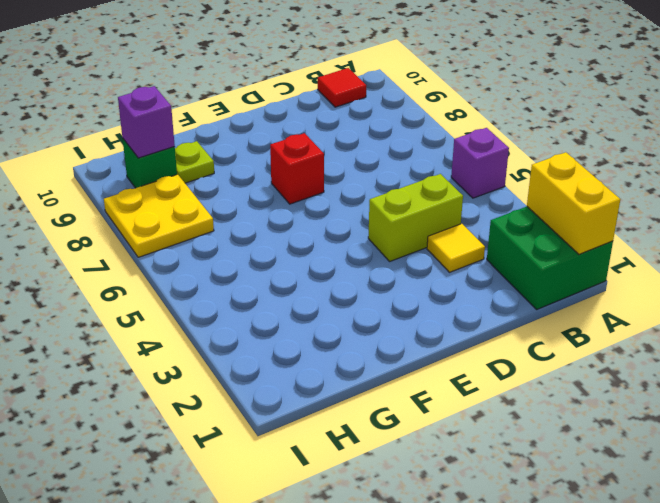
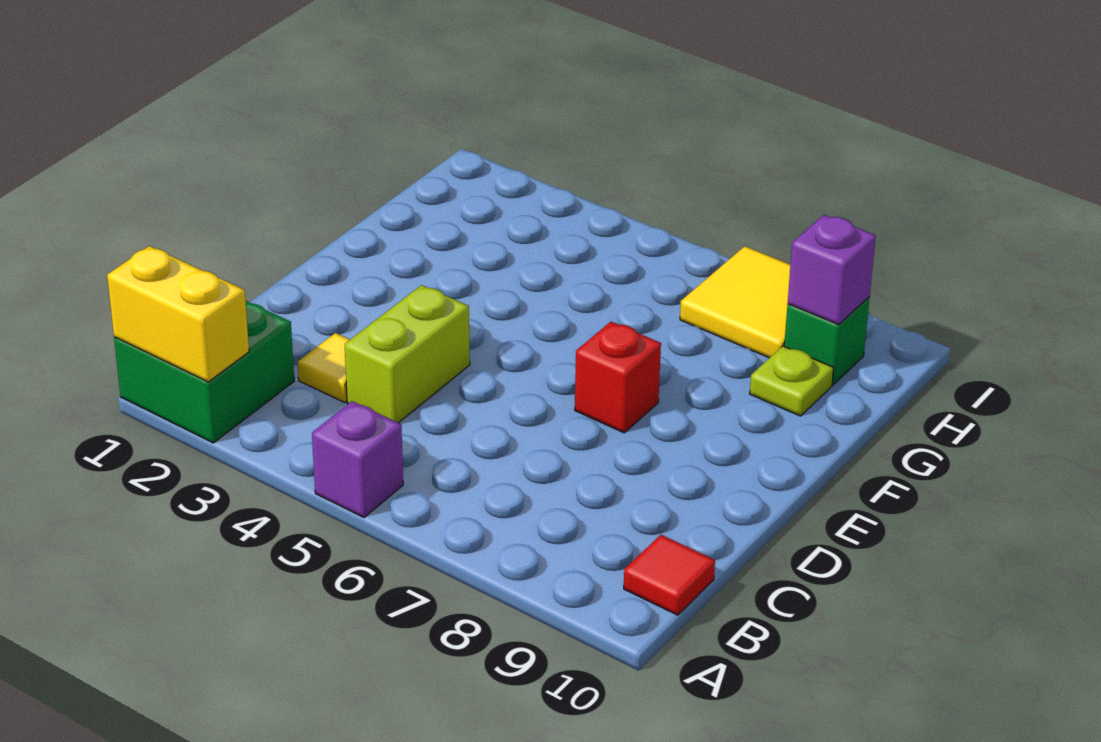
yellow plate H7:I8 level 1 -> yellow tile H7:I8 level 1

